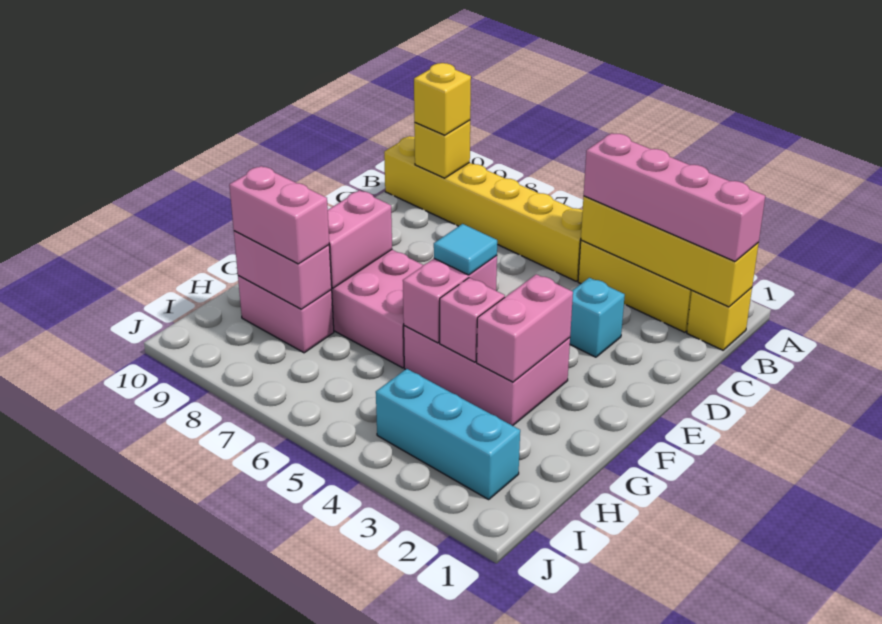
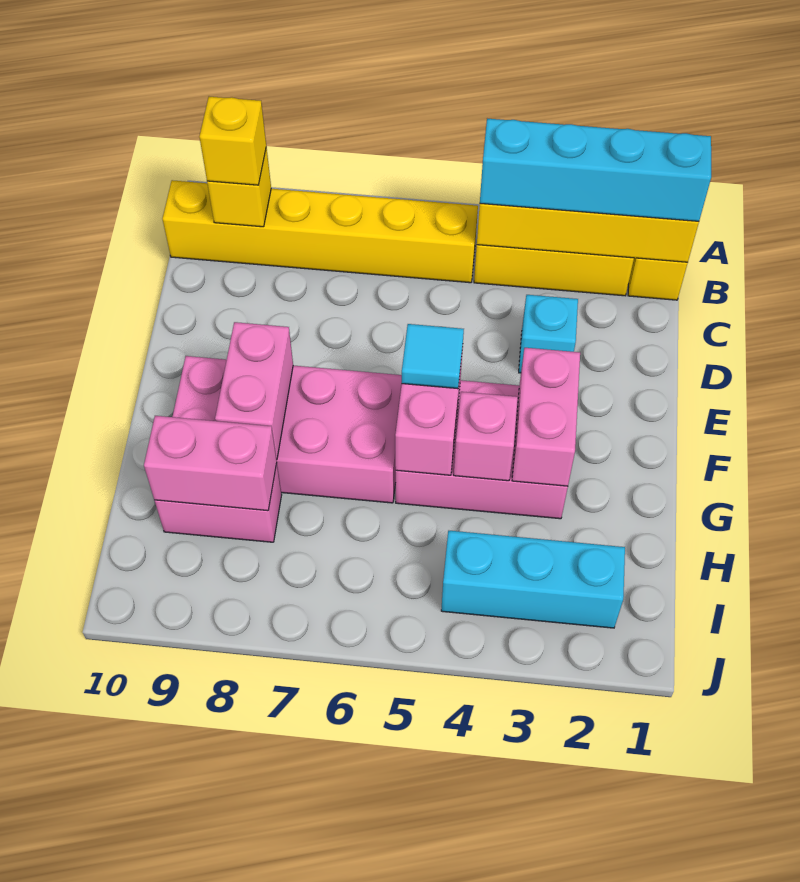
pink brick B1:B4 level 3 -> cyan brick B1:B4 level 3
pink brick H8:H9 level 3 -> none

